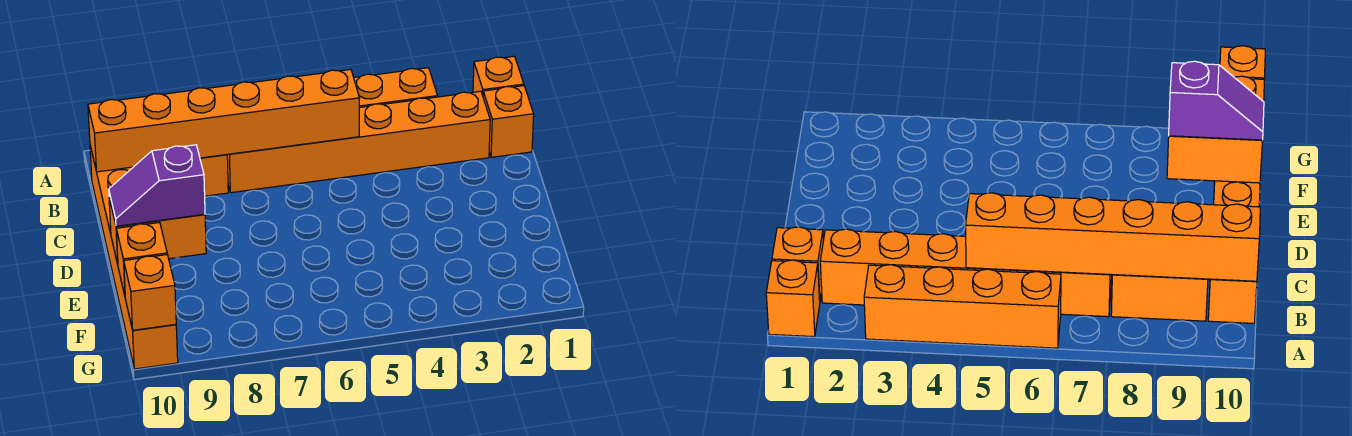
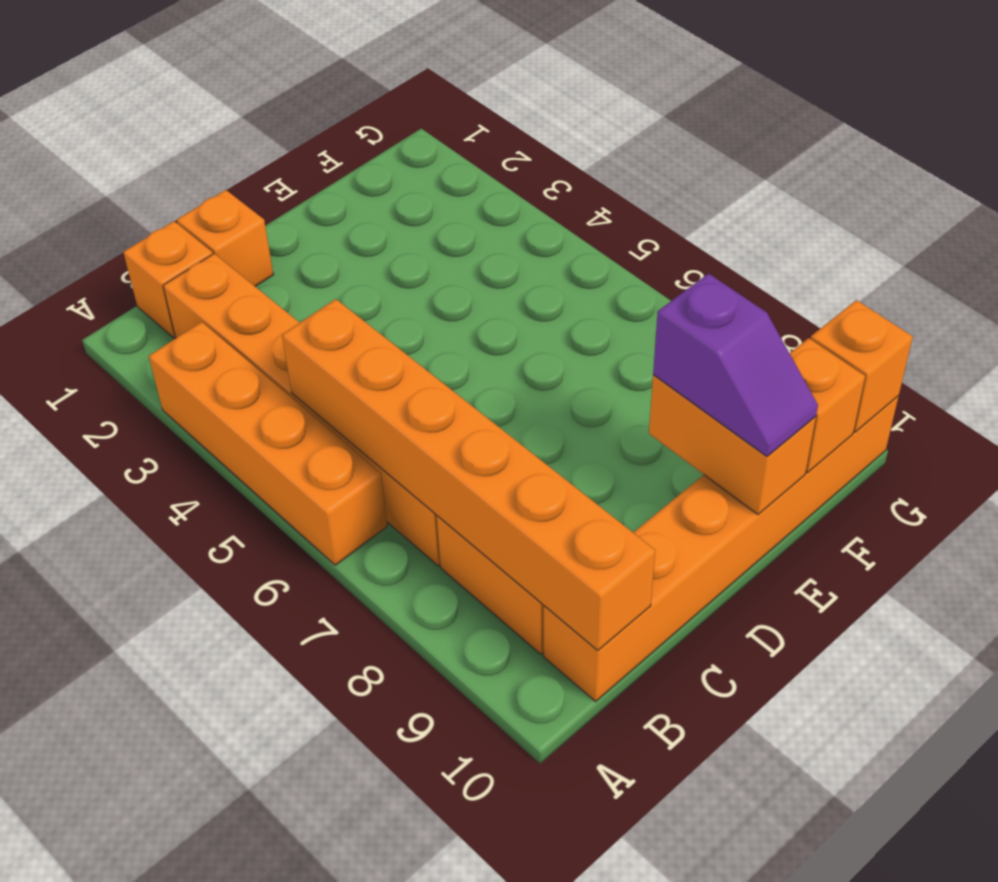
orange brick A1 level 1 -> orange brick C1 level 1

